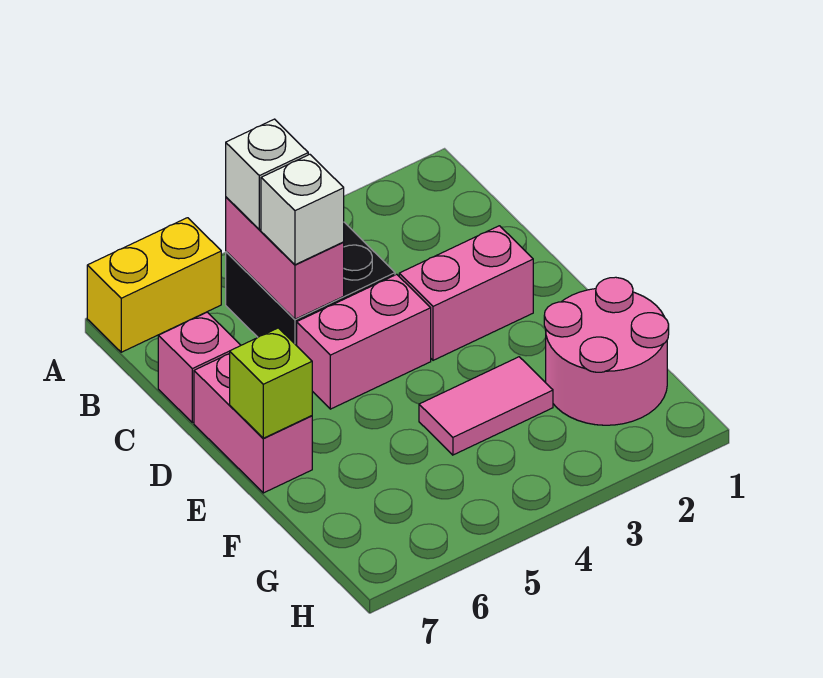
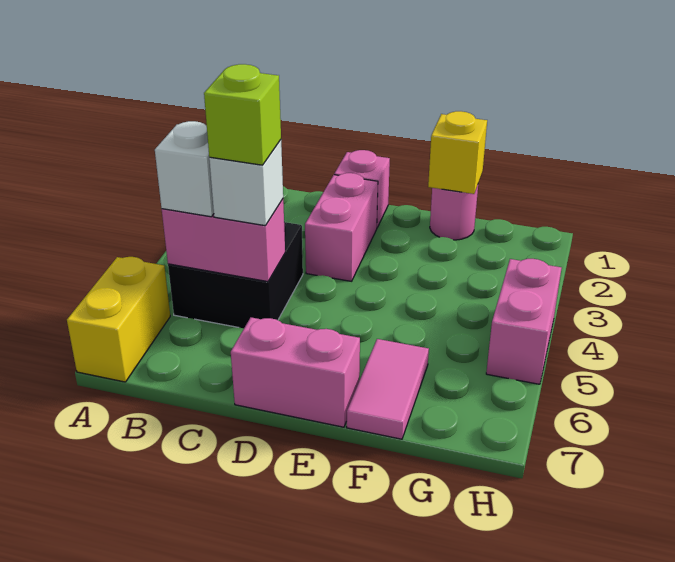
pink brick C7 level 1 -> pink brick D1 level 1
pink brick D4:D5 level 1 -> pink brick H4:H5 level 1
lime brick E7 level 2 -> lime brick C5 level 4
pink round brick F1:G2 level 1 -> pink round brick F1 level 1
none -> yellow brick F1 level 2
pink tile F3:F4 level 1 -> pink tile F6:F7 level 1

